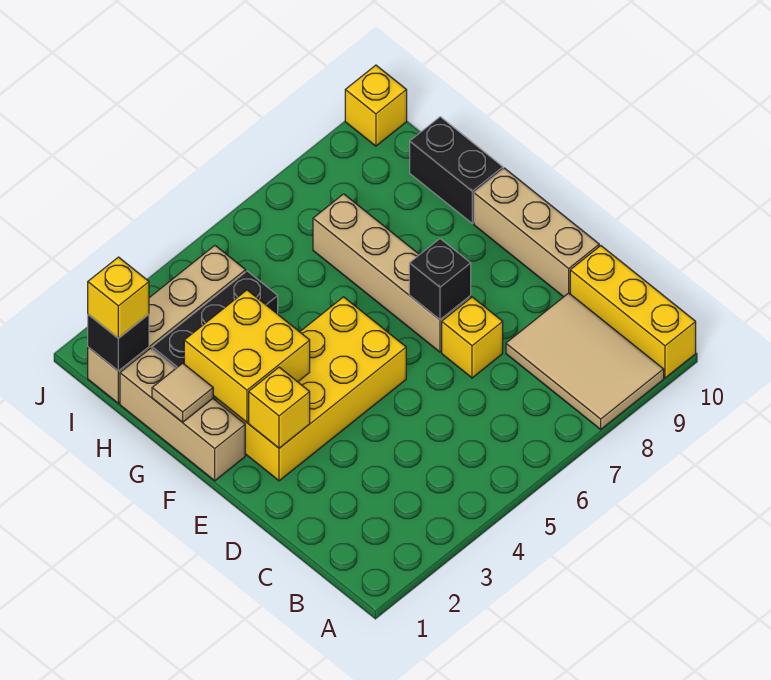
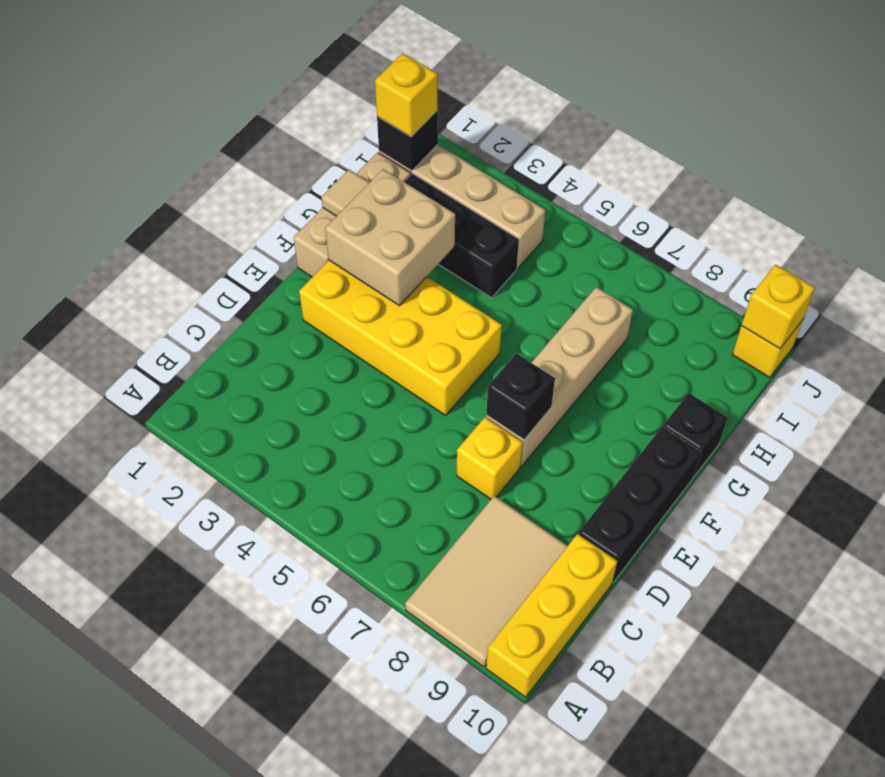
tan brick D10:F10 level 1 -> black brick D10:F10 level 1
yellow brick E2 level 2 -> yellow brick J10 level 2
yellow brick F2:G3 level 2 -> tan brick F2:G3 level 2
black brick G10:H10 level 1 -> black brick G10 level 1

